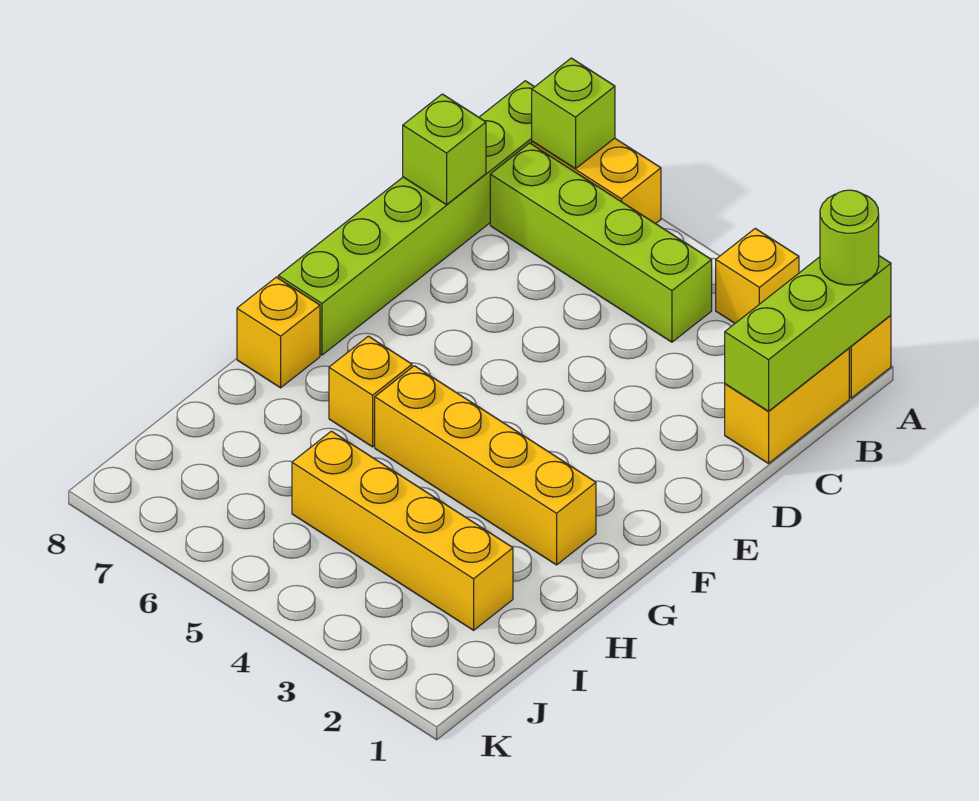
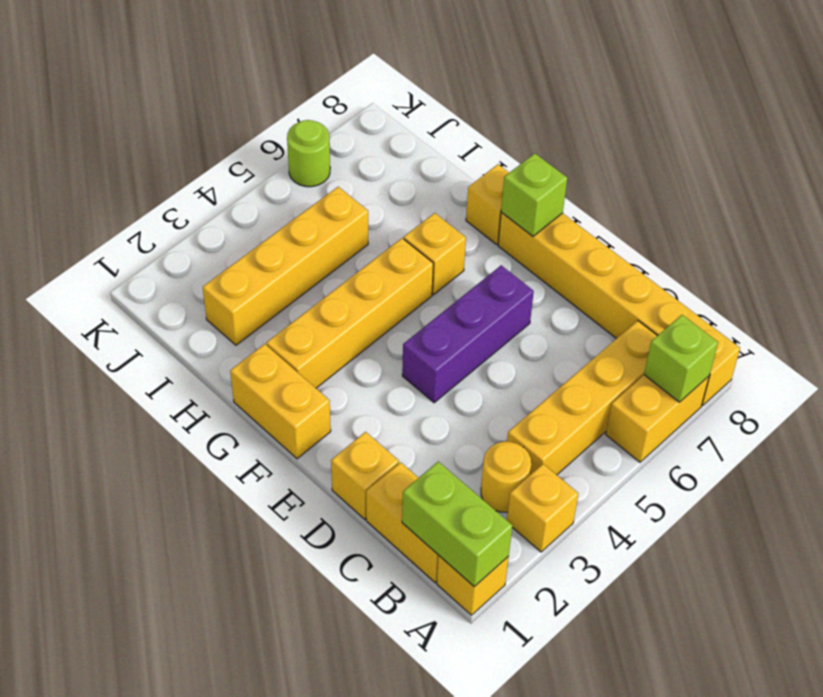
lime brick A1:C1 level 2 -> lime brick A1:B1 level 2
lime round brick A1 level 3 -> lime round brick K6 level 1
lime brick A8:F8 level 1 -> yellow brick A8:F8 level 1
none -> yellow round brick B3 level 1
lime brick B4:B7 level 1 -> yellow brick B4:B7 level 1
lime brick C8 level 2 -> lime brick F8 level 2
none -> yellow brick D1 level 1
none -> purple brick E4:E6 level 1
none -> yellow brick F1:G1 level 1

